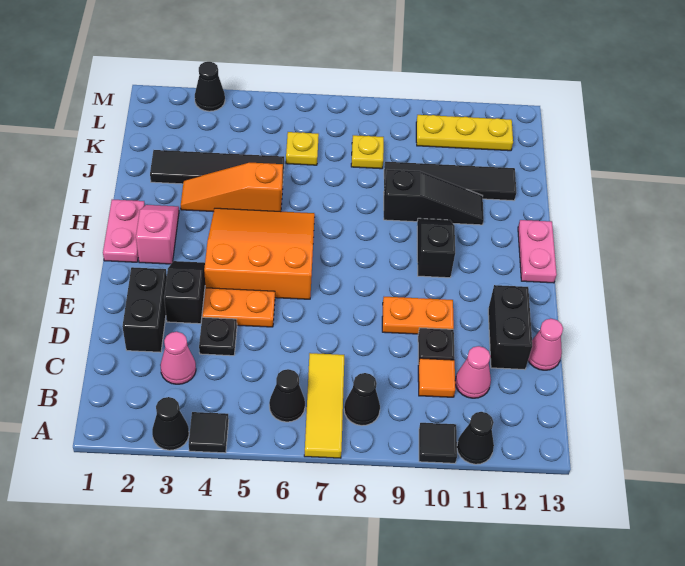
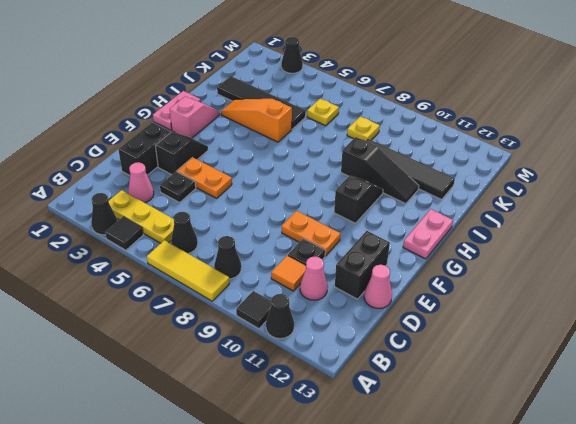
yellow tile A7:C7 level 1 -> yellow tile A6:A8 level 1
orange slope F4:H6 level 1 top F -> none
yellow plate L10:L12 level 1 -> yellow plate B3:B5 level 1

